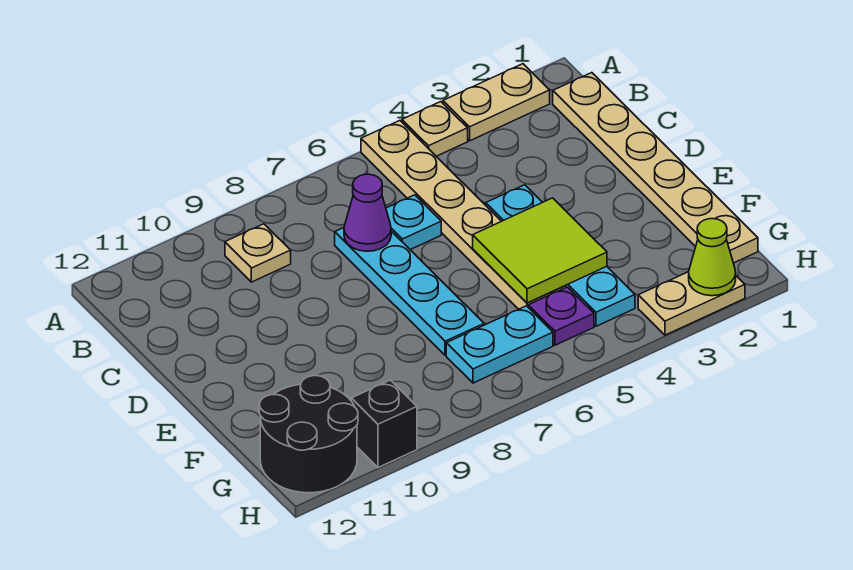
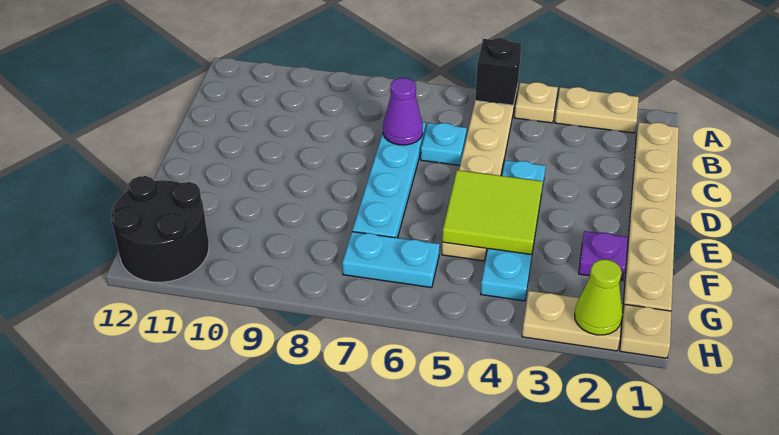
tan plate B9 level 1 -> tan plate H1 level 1
purple plate G5 level 1 -> purple plate F2 level 1
black brick H10 level 1 -> black brick A5 level 2

